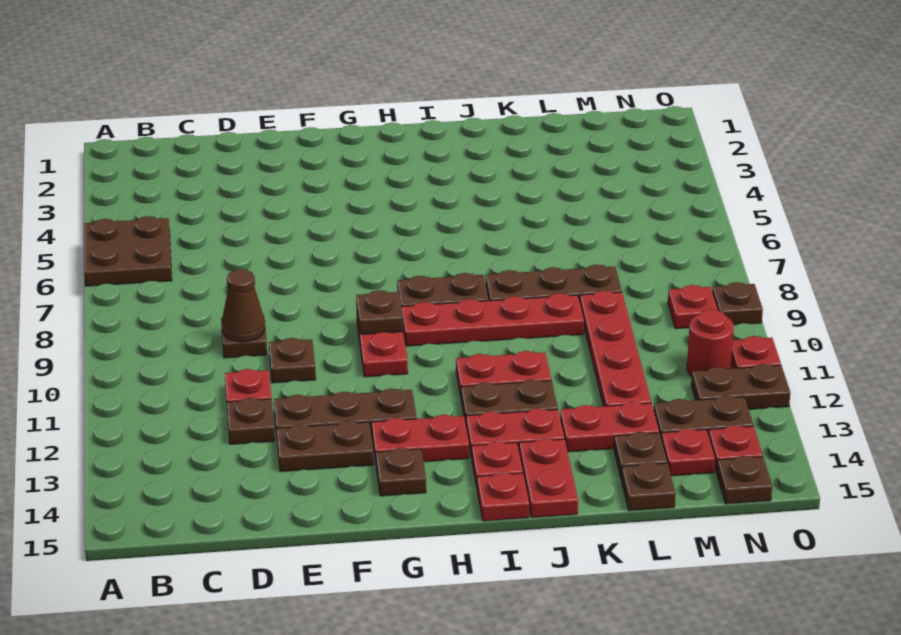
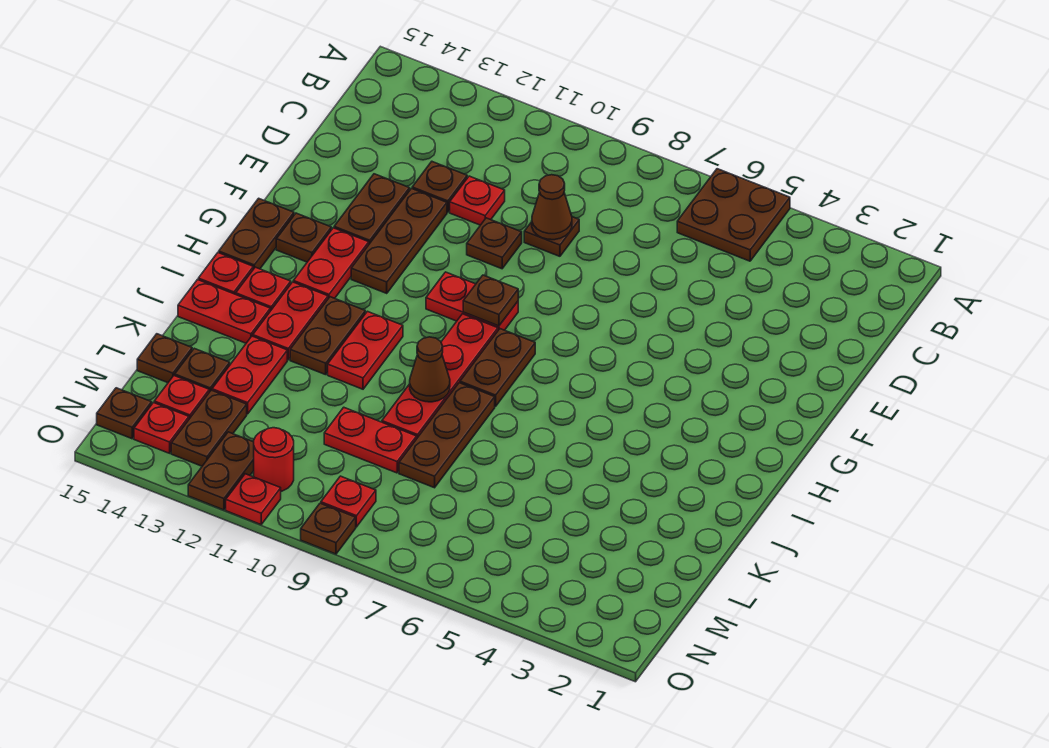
none -> brown plate G15:H15 level 1
none -> brown cone J9 level 2
red plate L9:L12 level 1 -> red plate L9:L10 level 1

